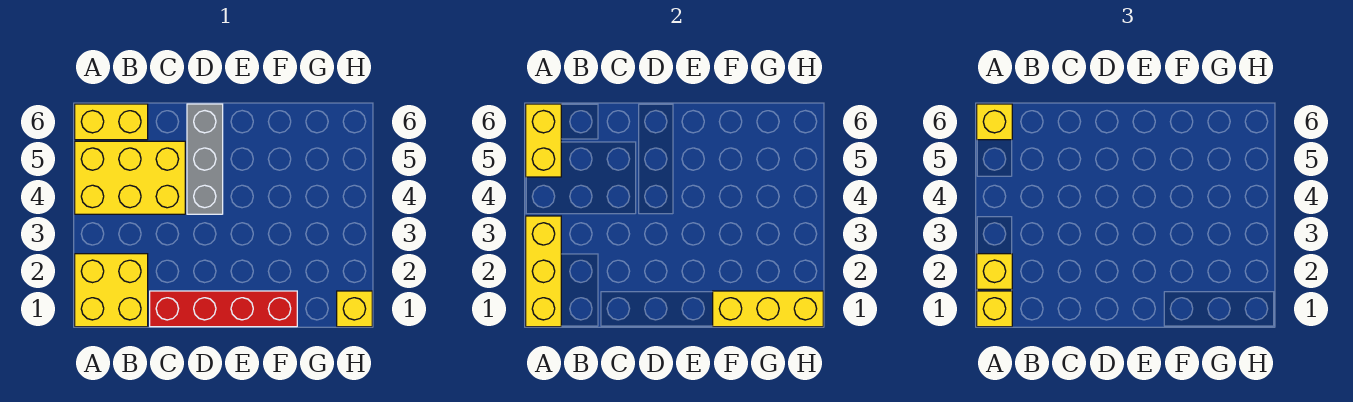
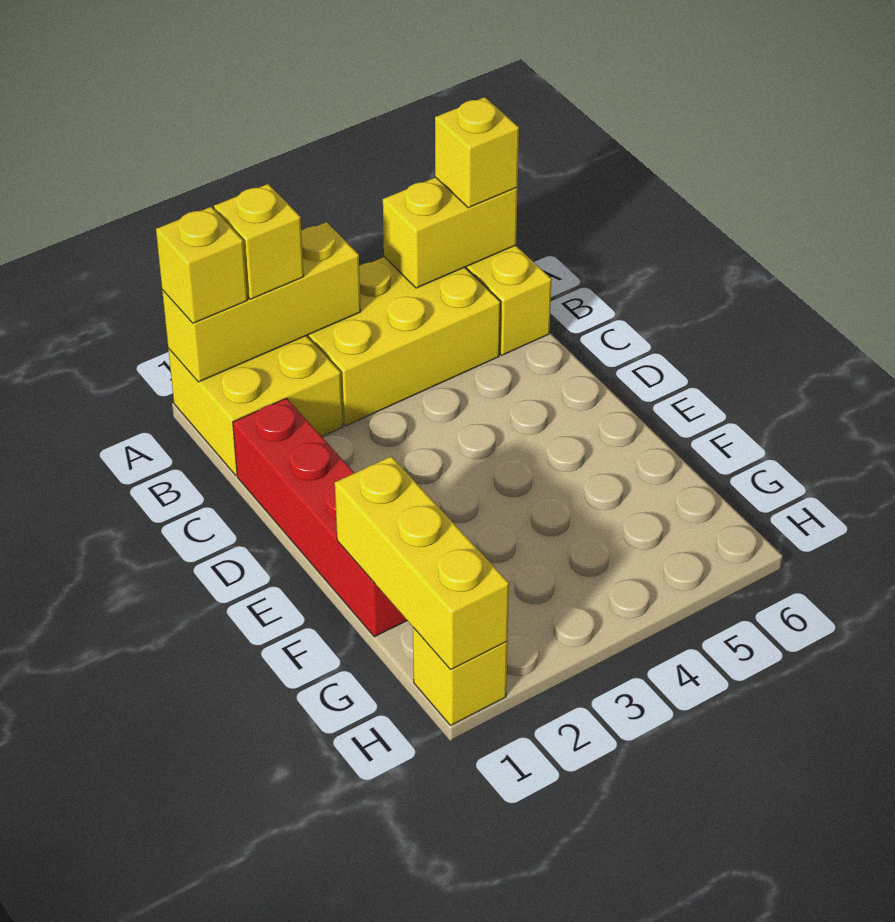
yellow brick A4:C5 level 1 -> yellow brick A3:B5 level 1
grey brick D4:D6 level 1 -> none

